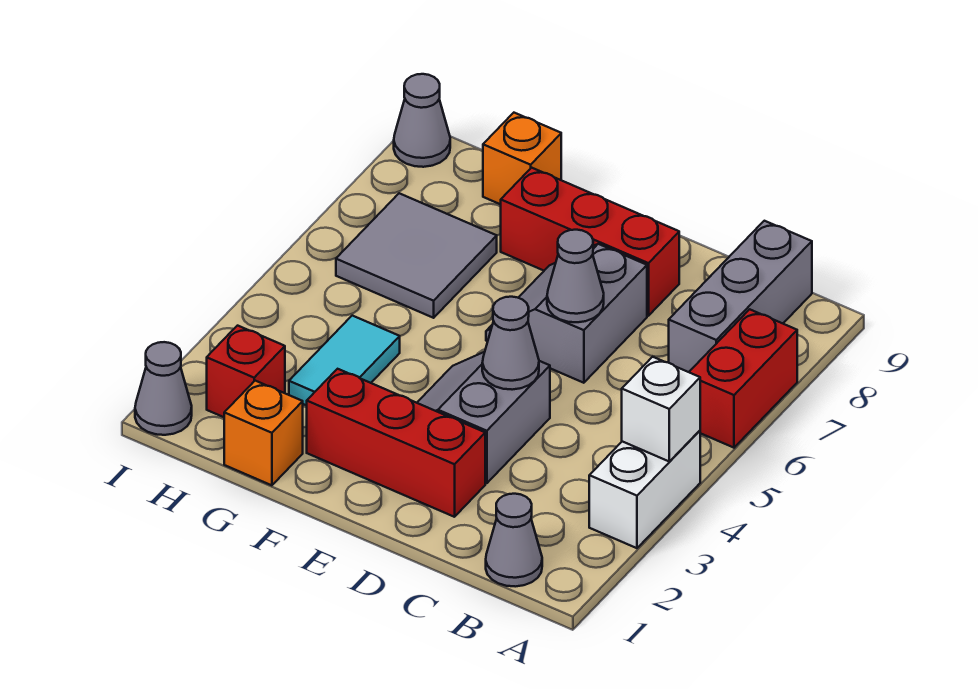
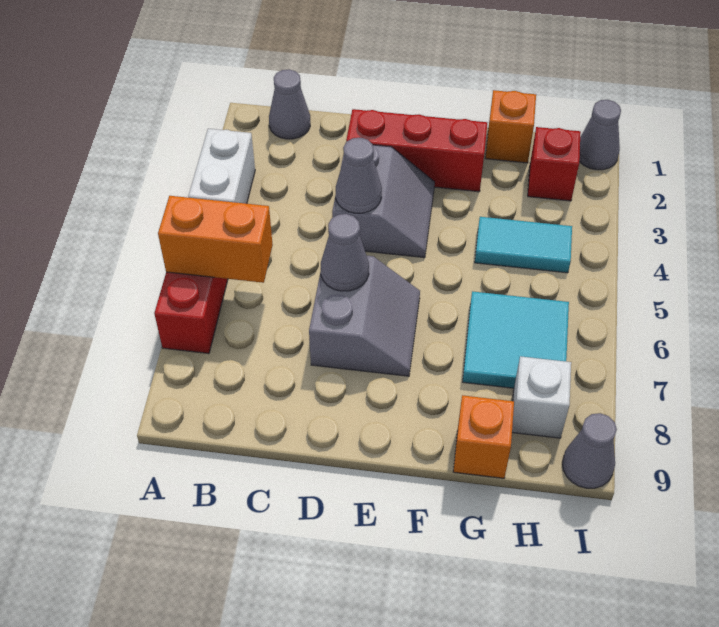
white brick A4 level 2 -> white brick H8 level 1
none -> orange brick A6:B6 level 2
grey brick B7:B9 level 1 -> none
red brick D8:F8 level 1 -> none
cyan tile G3:G4 level 1 -> cyan tile G4:H4 level 1
grey tile G6:H7 level 1 -> cyan tile G6:H7 level 1

